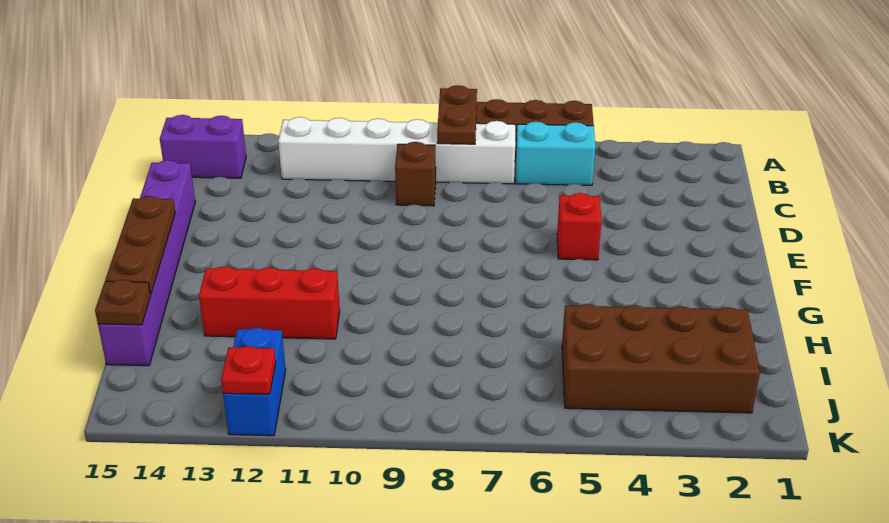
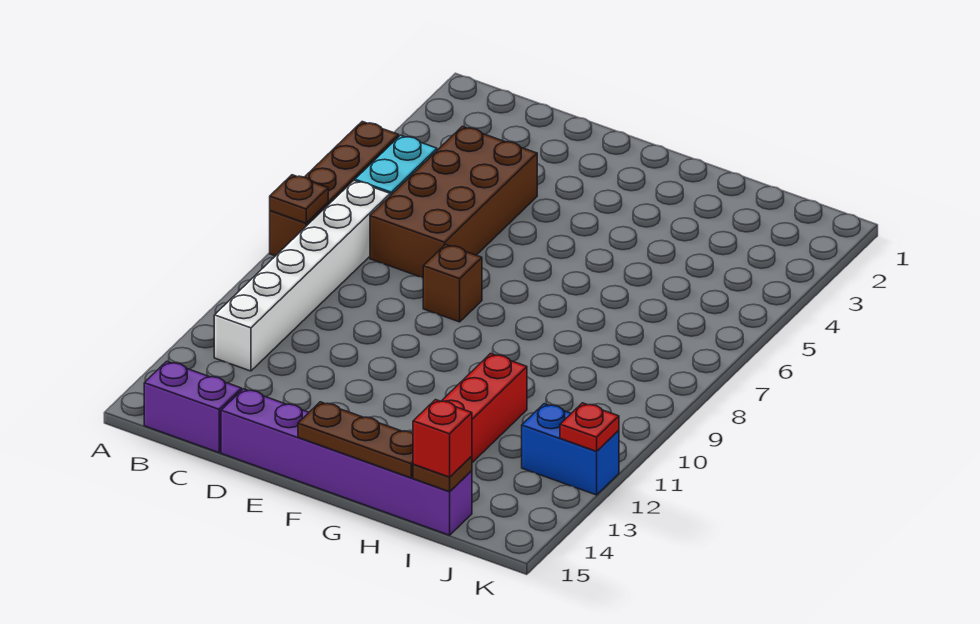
brown plate A8:B8 level 2 -> brown plate A8 level 2
purple brick B14:B15 level 1 -> purple brick B15:C15 level 1
brown brick C9 level 1 -> brown brick E8 level 1
red brick E5 level 1 -> red brick I15 level 3
brown brick I2:J5 level 1 -> brown brick C4:D7 level 1

